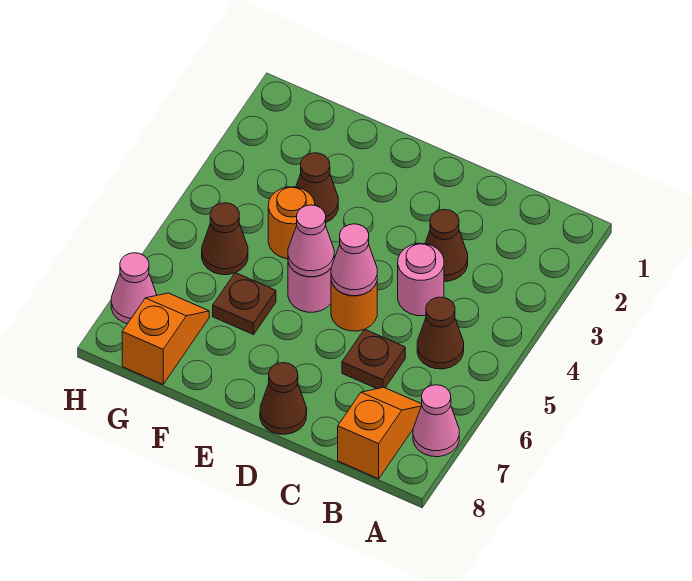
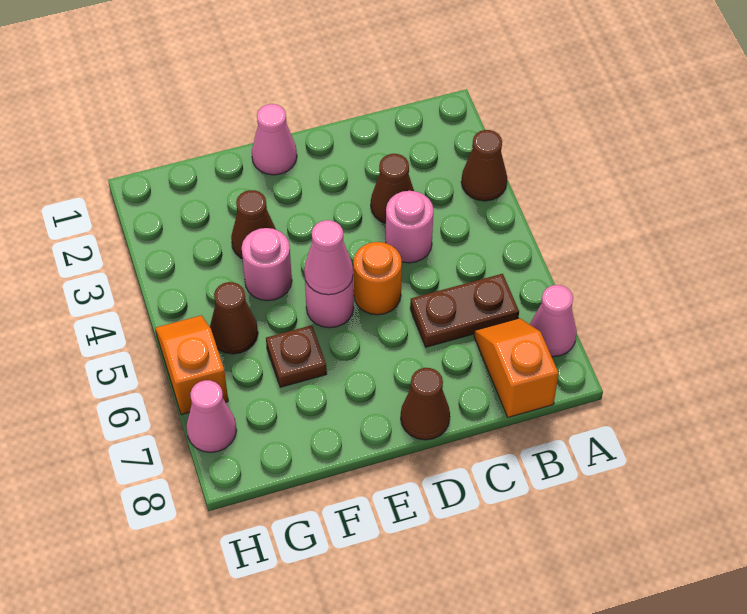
brown cone B5 level 1 -> brown cone A3 level 1
brown plate C6 level 1 -> brown plate B6:C6 level 1
pink cone D5 level 2 -> pink cone E1 level 1
orange round brick F4 level 1 -> pink round brick F4 level 1
orange slope G7:G8 level 1 top 8 -> orange slope H5:H6 level 1 top 6

